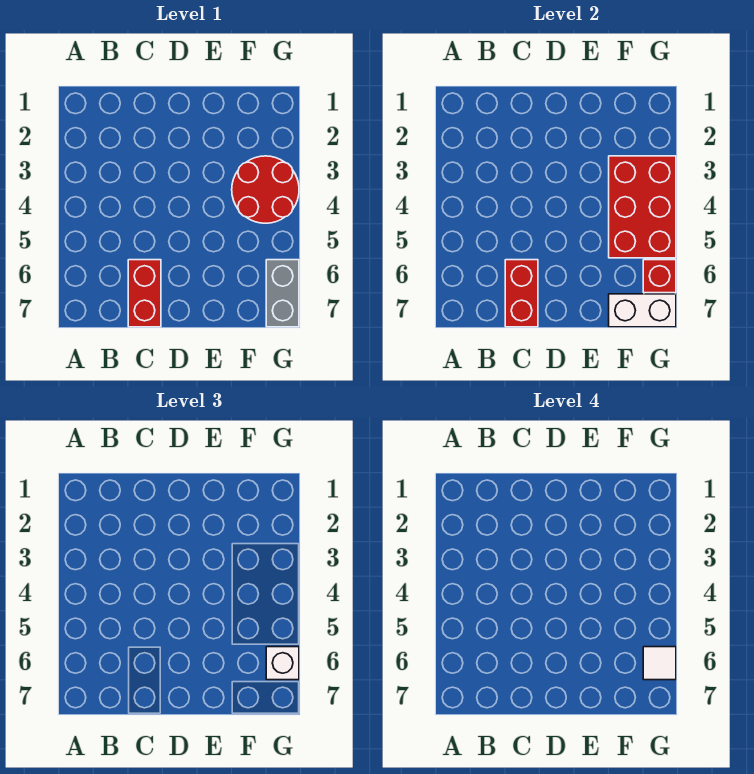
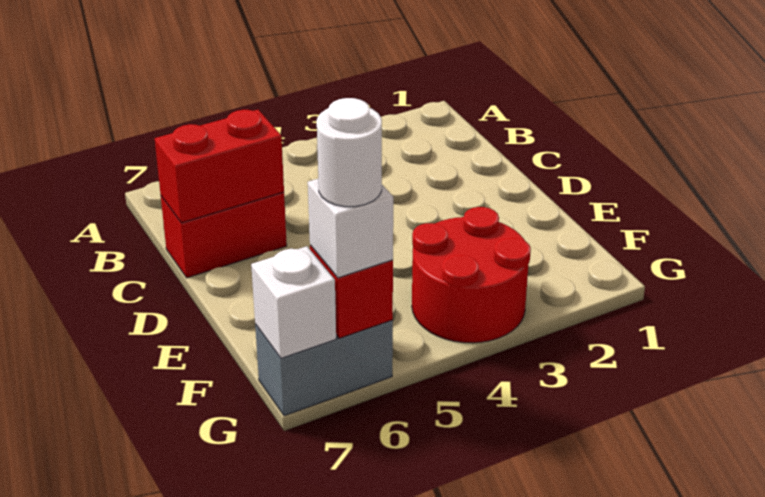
red brick F3:G5 level 2 -> none
white brick F7:G7 level 2 -> white brick G7 level 2
white tile G6 level 4 -> white round brick G6 level 4

